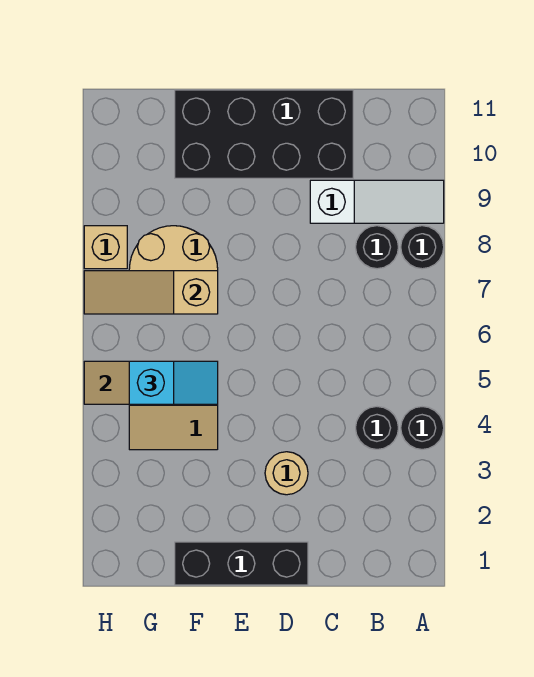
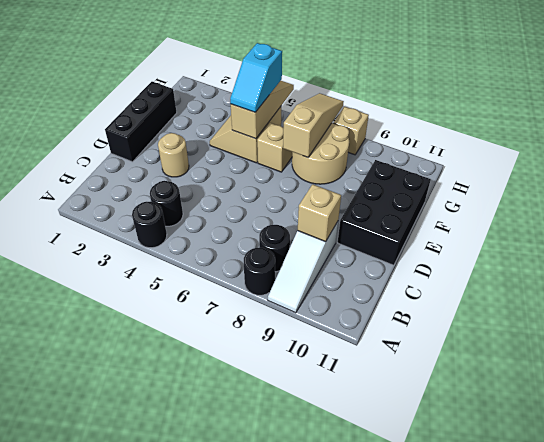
none -> tan brick C9 level 2
black brick C10:F11 level 1 -> black brick D10:F11 level 1
none -> tan brick F6 level 1

